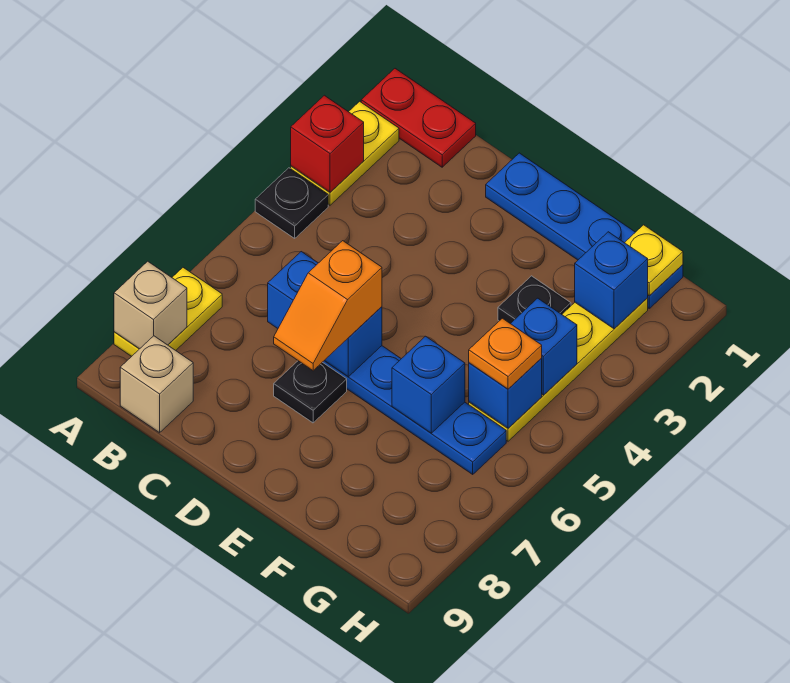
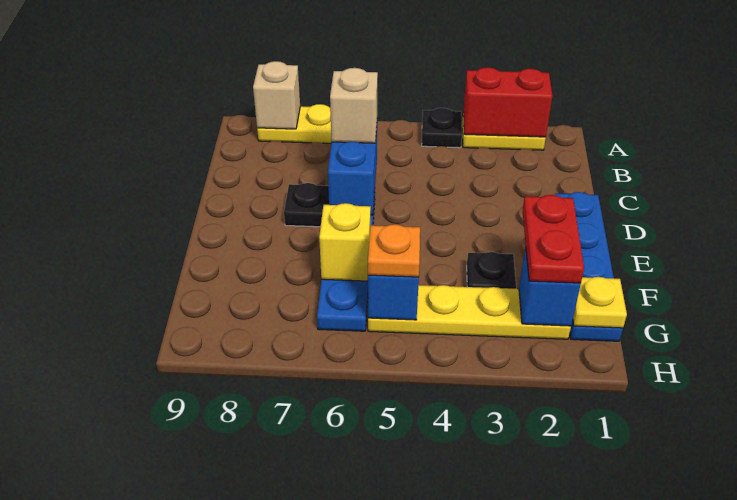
red plate A1:B1 level 1 -> red plate F2:G2 level 3
red brick A3 level 2 -> red brick A2:A3 level 2
tan brick B9 level 1 -> tan brick C6 level 3
orange slope D6:D7 level 3 top 6 -> none
blue brick F6 level 2 -> yellow brick F6 level 2
blue brick G4 level 2 -> none

